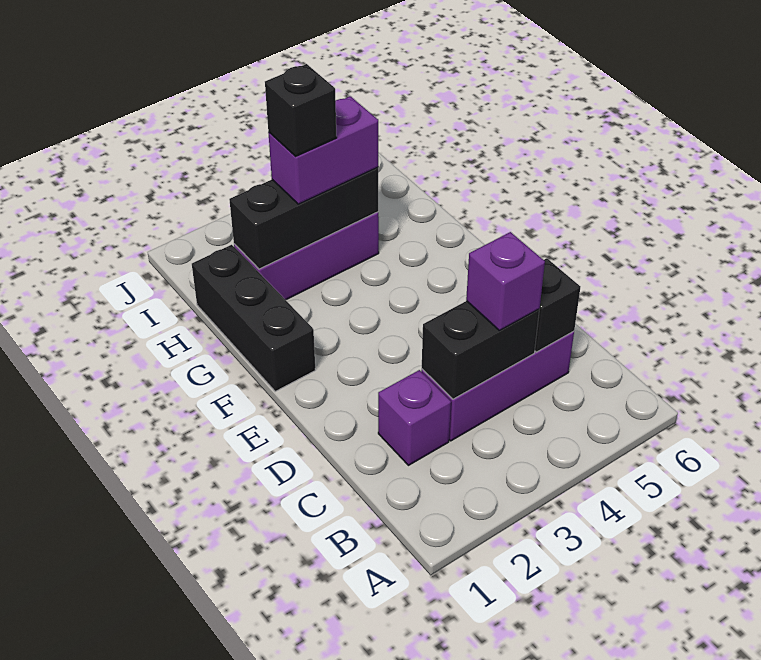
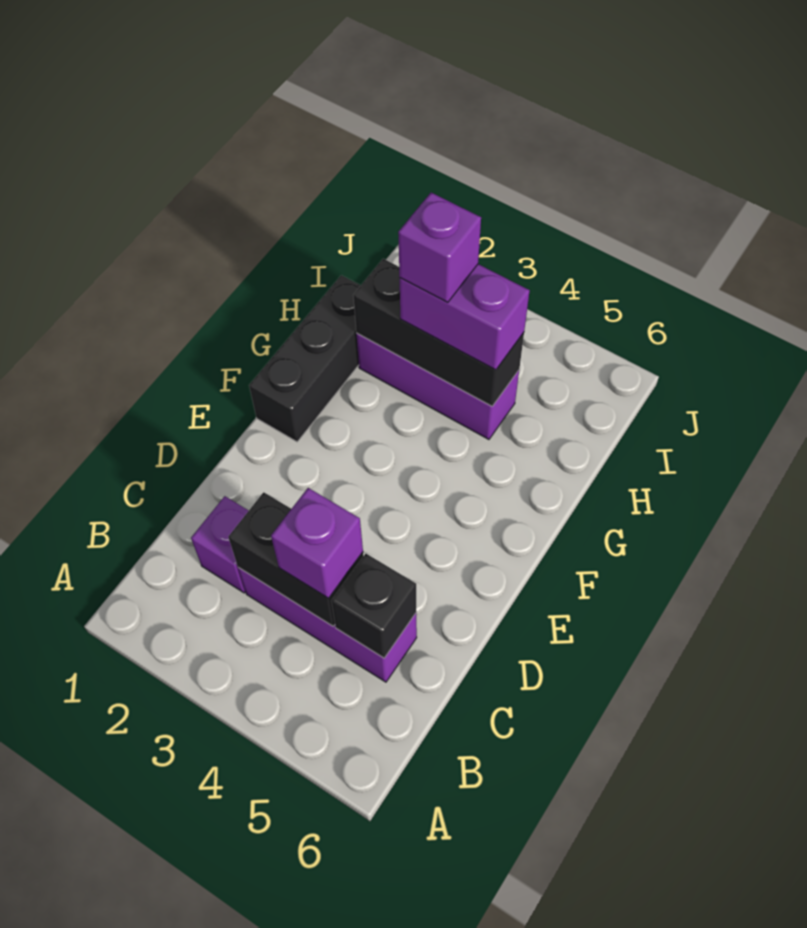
black brick H3 level 4 -> purple brick H3 level 4

